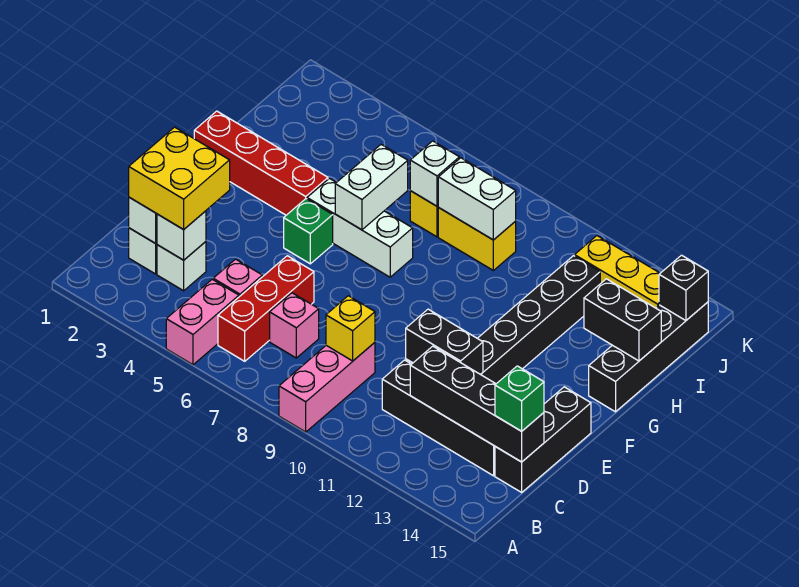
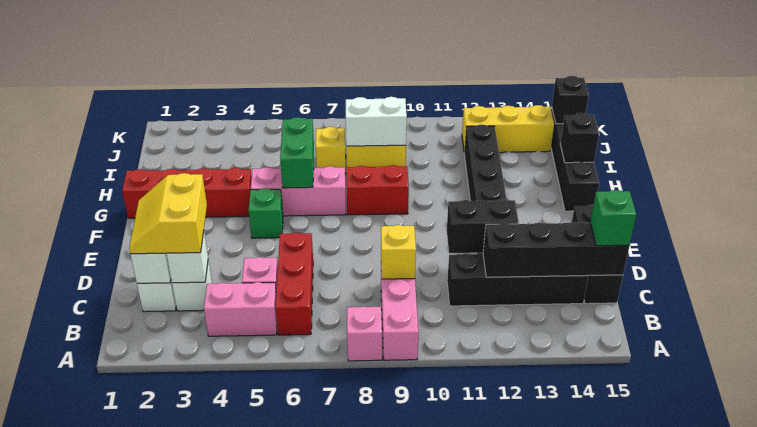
pink brick A5:B5 level 1 -> pink brick B4:B5 level 1
yellow brick C2:D3 level 3 -> yellow slope C2:D3 level 3 top 3
pink brick C7 level 1 -> pink brick A8 level 1
white brick G5:G7 level 1 -> pink brick G5:G7 level 1
white brick G6:H6 level 2 -> green brick G6:H6 level 2
none -> red brick G8:G9 level 1
black brick H14:H15 level 2 -> black brick H15 level 2
white brick I7 level 2 -> none

